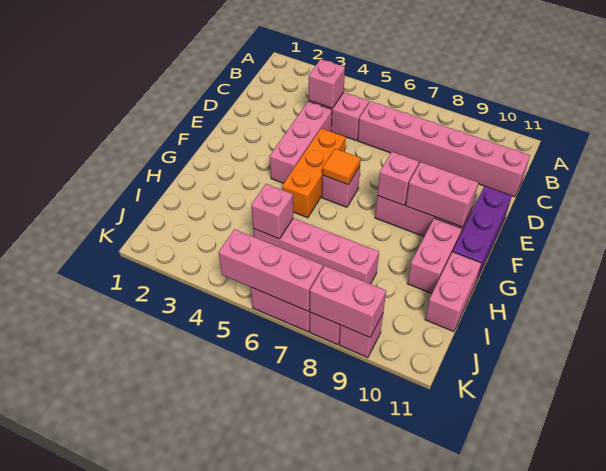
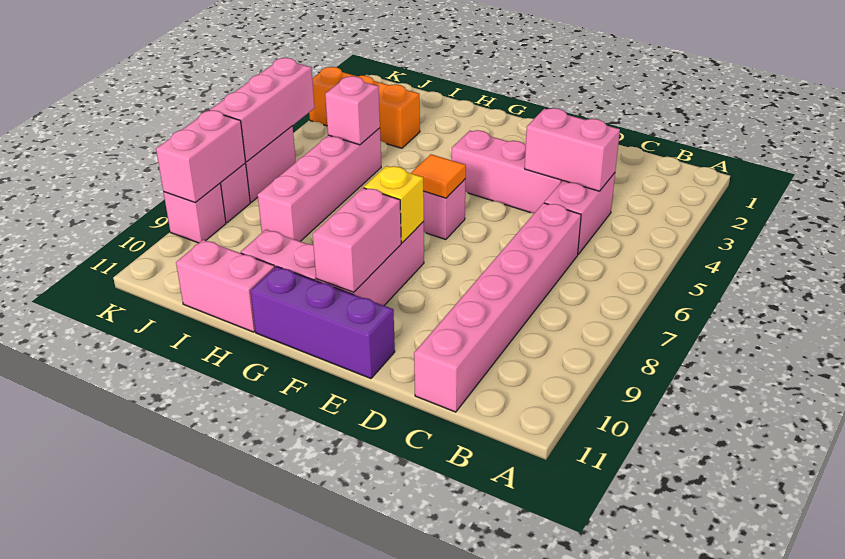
pink brick C4 level 2 -> pink brick C4:D4 level 2
orange brick E5:G5 level 1 -> orange brick I3:K3 level 1
pink brick F8 level 2 -> yellow brick F8 level 2

